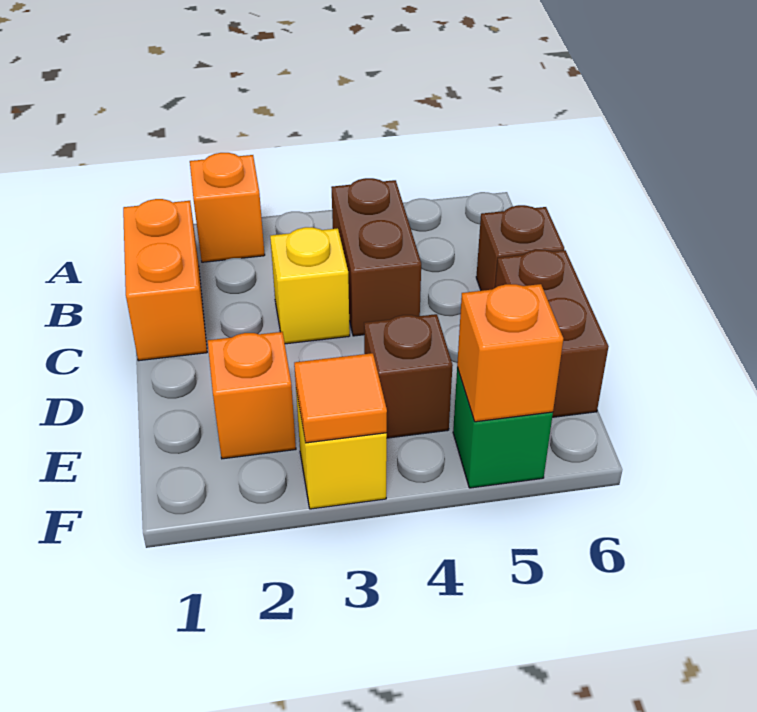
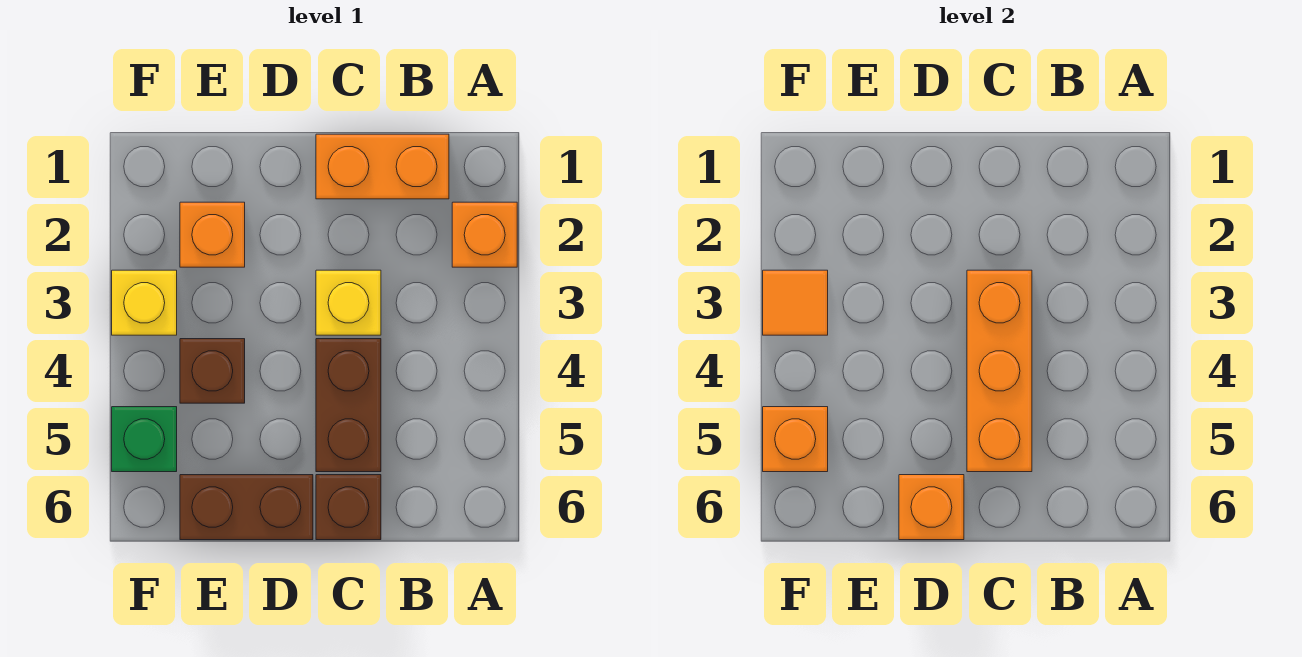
brown brick B4:C4 level 1 -> brown brick C4:C5 level 1
none -> orange brick C3:C5 level 2
none -> orange brick D6 level 2

